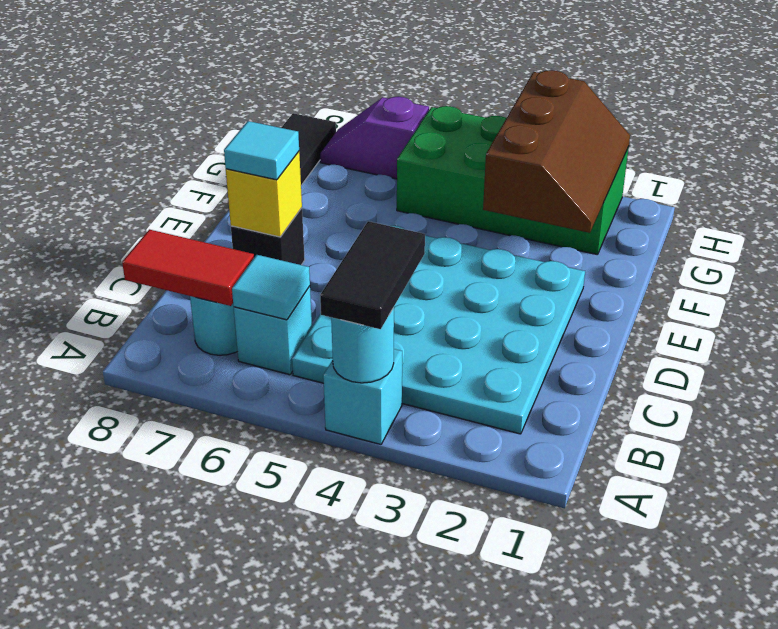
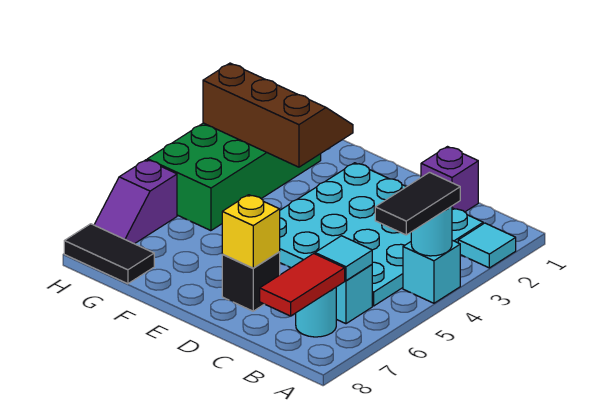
black tile A4:B4 level 3 -> black tile A4:A5 level 3
none -> purple brick C1 level 1
cyan tile D7 level 3 -> cyan tile A2 level 1

